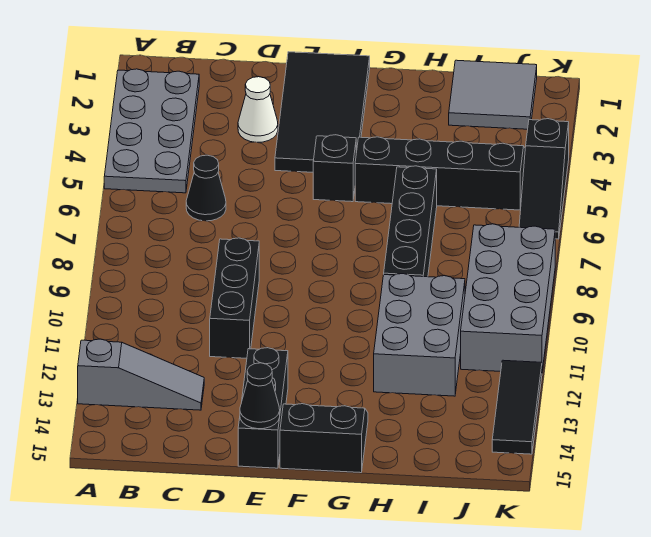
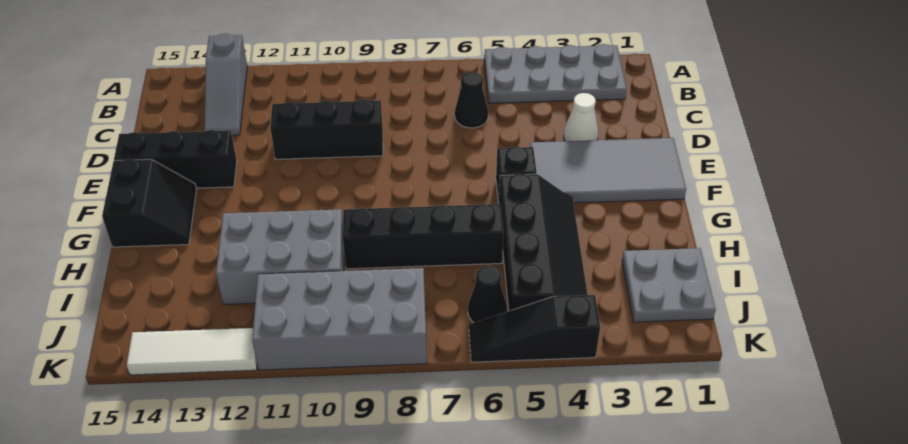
black tile E1:F4 level 1 -> grey tile E1:F4 level 1
black cone E15 level 2 -> black cone J6 level 1
grey tile I1:J2 level 1 -> grey plate I1:J2 level 1
black tile K12:K14 level 1 -> white tile K12:K14 level 1

